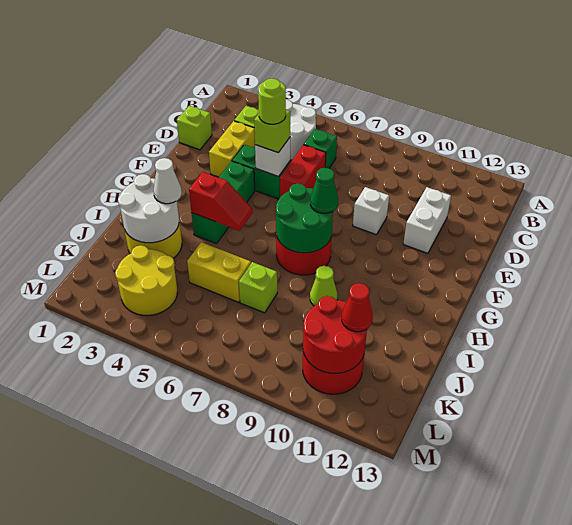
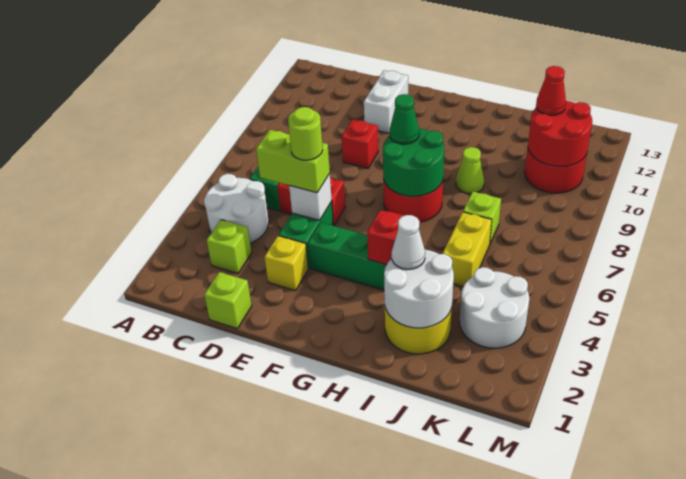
yellow brick D3:E3 level 1 -> yellow brick E3 level 1
white brick D11:E11 level 1 -> white brick E11:E12 level 1
lime brick E5 level 3 -> lime brick D5:E5 level 3
white brick E9 level 1 -> red brick E9 level 1
yellow round brick K3:L4 level 1 -> white round brick K3:L4 level 1

